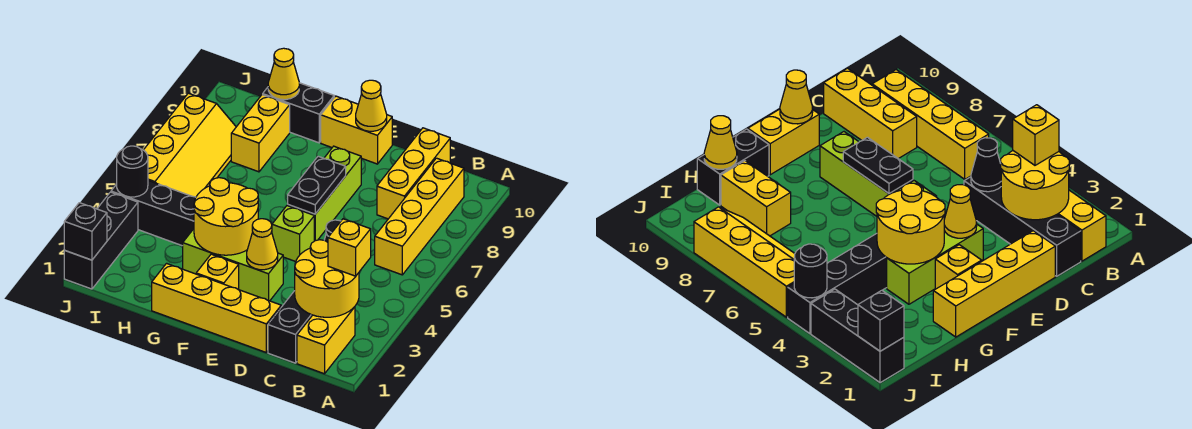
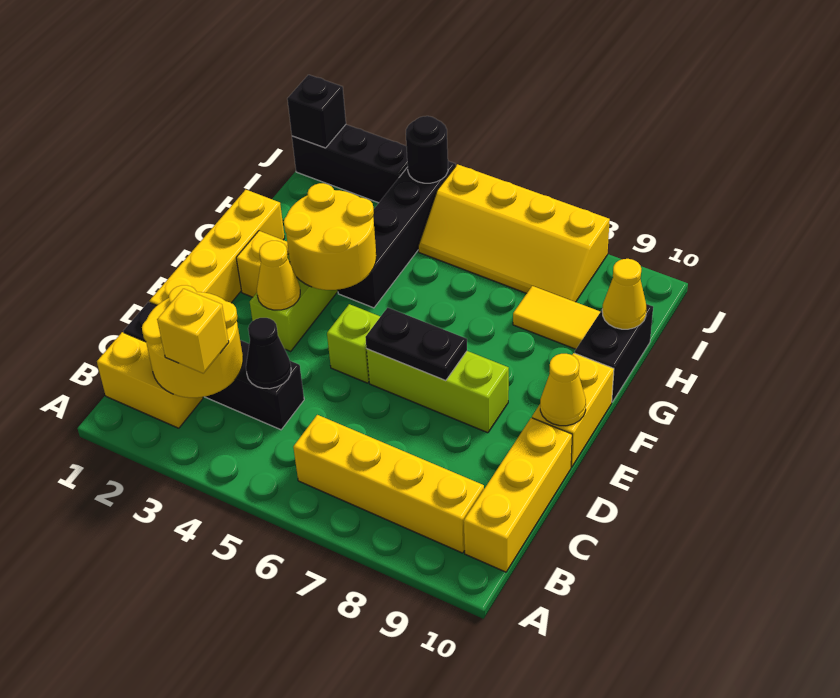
yellow brick C8:C10 level 1 -> yellow brick B10:D10 level 1
yellow brick H8:H9 level 1 -> yellow tile H8:H9 level 1

